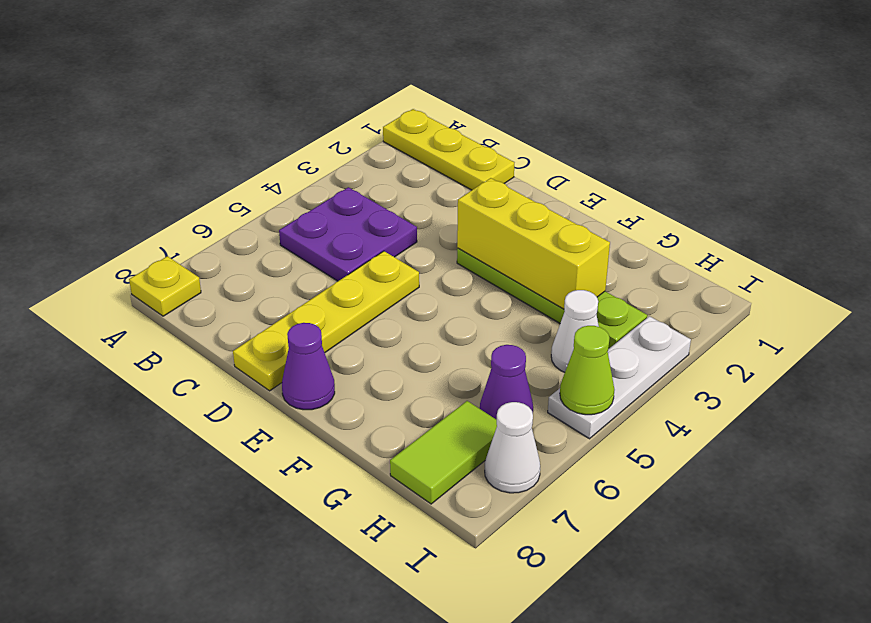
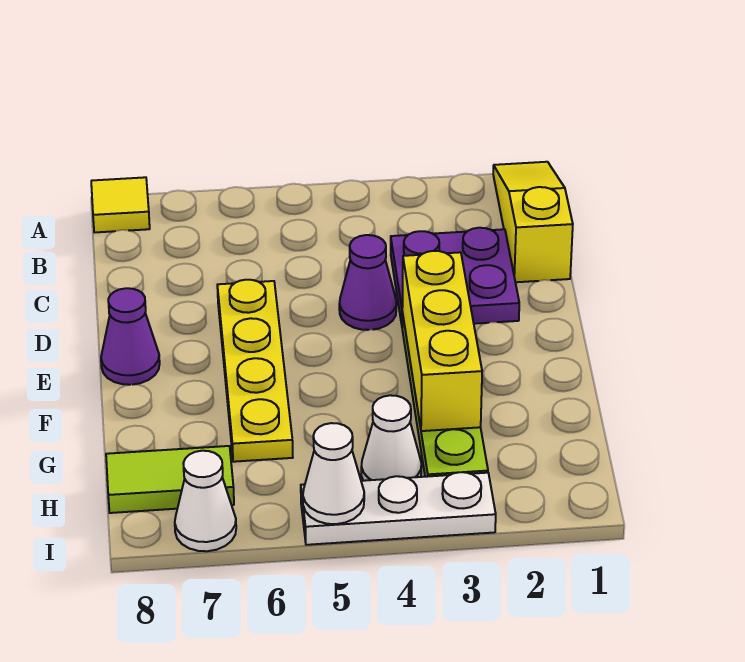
yellow plate A1:C1 level 1 -> yellow slope A1:C1 level 1 top C
yellow plate A8 level 1 -> yellow tile A8 level 1
purple plate B4:C5 level 1 -> purple plate C2:D3 level 1
yellow plate D5:D8 level 1 -> yellow plate D6:G6 level 1
purple cone H6 level 1 -> purple cone D4 level 1
lime cone I5 level 2 -> white cone I5 level 2

